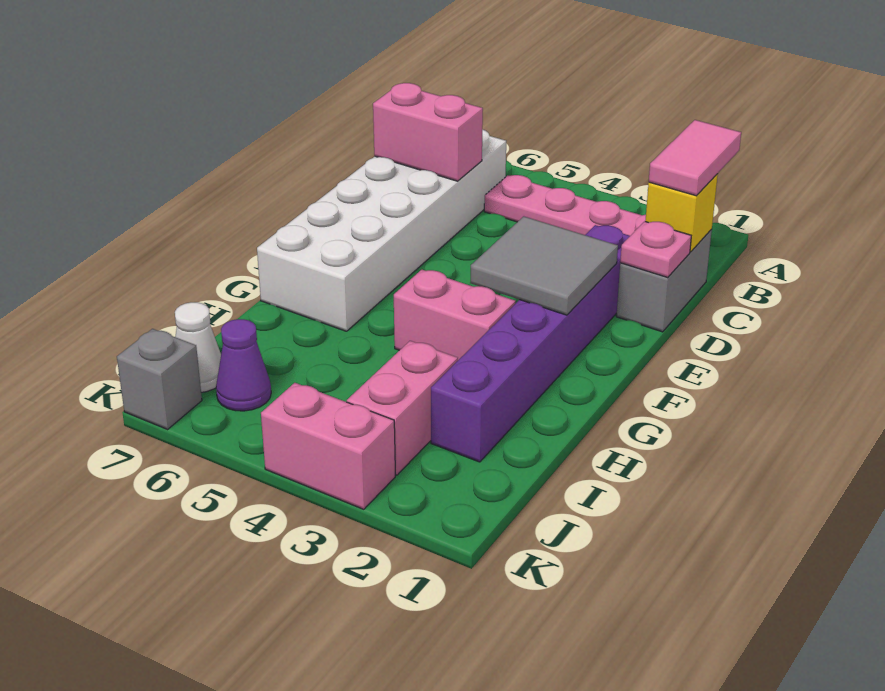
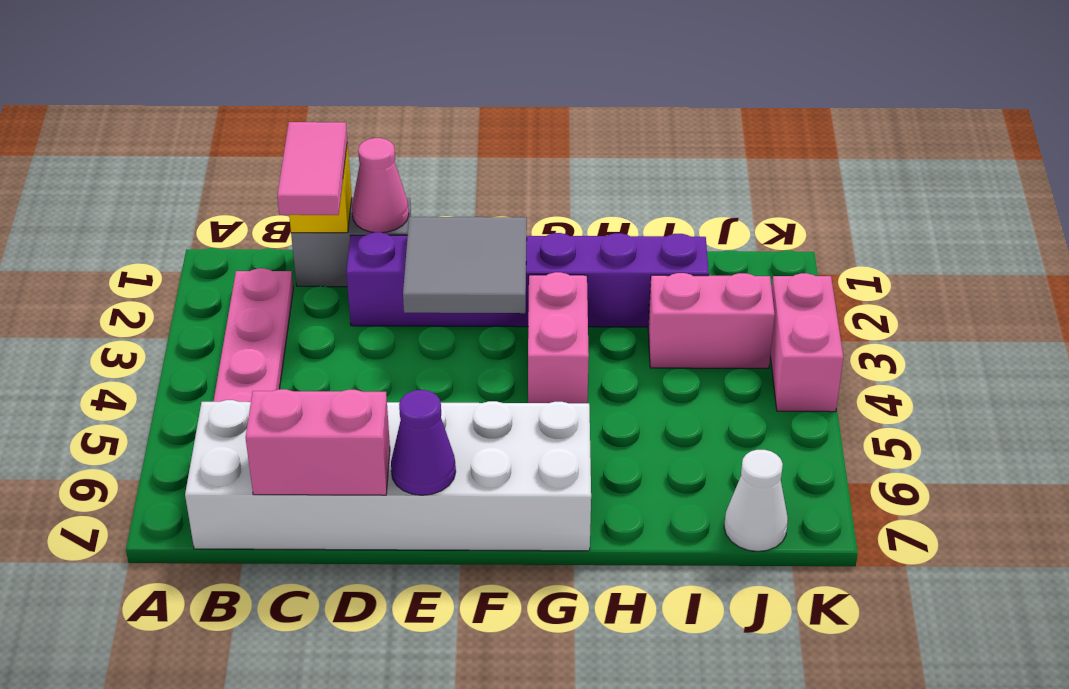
pink tile B1:C1 level 3 -> pink tile C1:C2 level 3
pink brick C6:C7 level 2 -> pink brick C7:D7 level 2
pink plate D1 level 2 -> pink cone D1 level 2
purple cone J6 level 1 -> purple cone E7 level 2
grey brick K7 level 1 -> none

